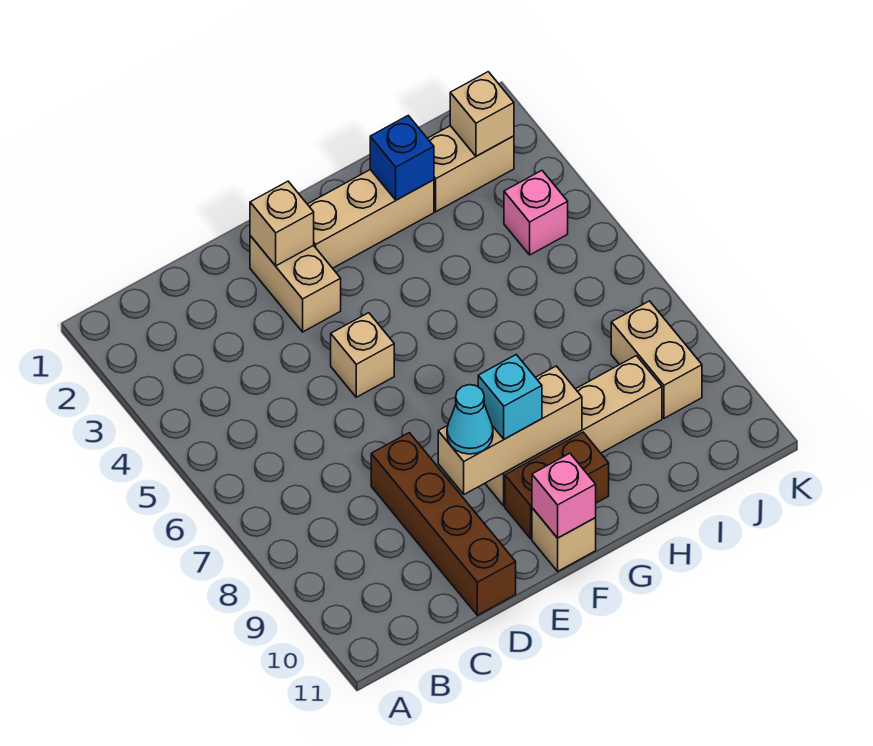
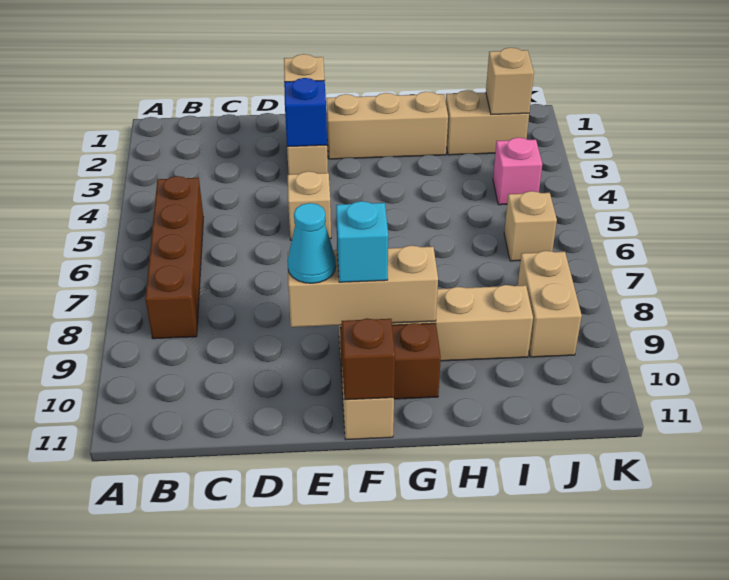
brown brick D8:D11 level 1 -> brown brick B5:B8 level 1
pink brick F11 level 2 -> brown brick F11 level 2
blue brick H2 level 2 -> blue brick E3 level 2
none -> tan brick J6 level 1

